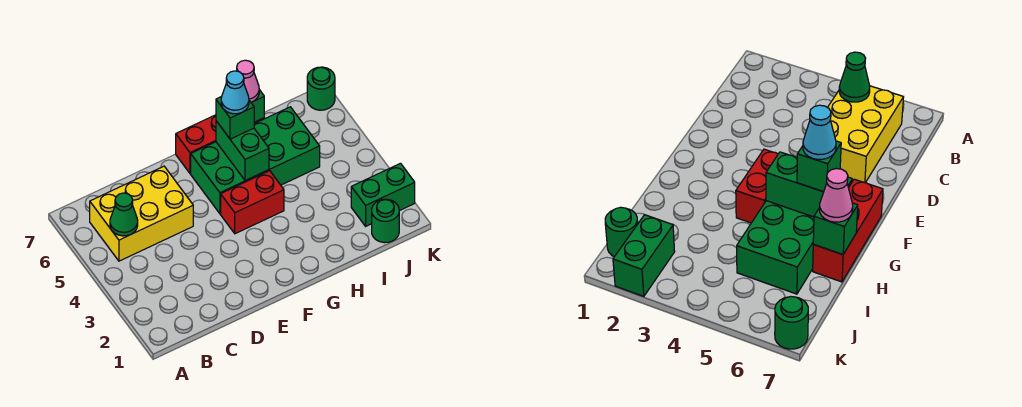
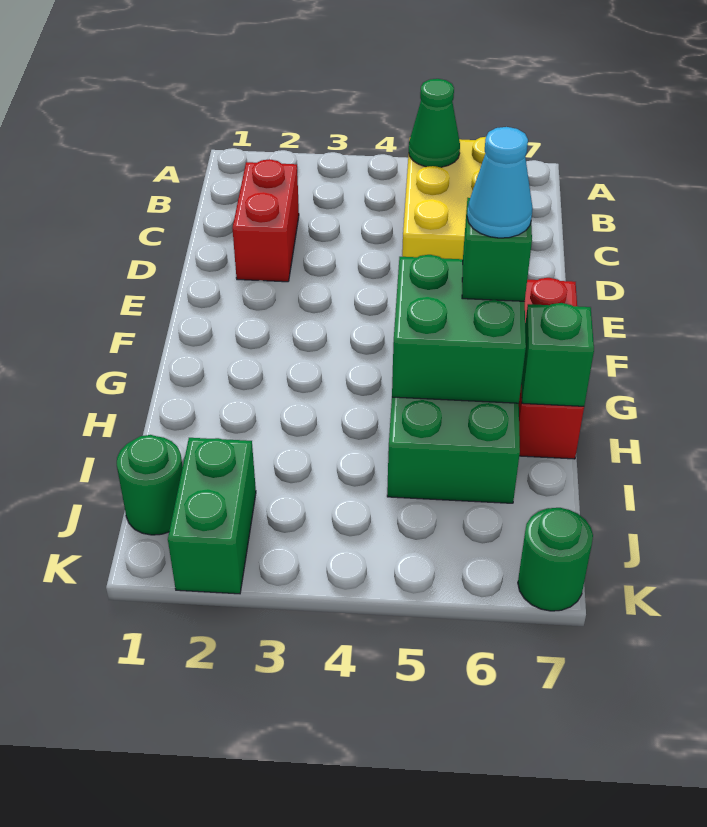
red brick F4:G4 level 1 -> red brick C2:D2 level 1
green brick G5:G6 level 2 -> green brick G5:H6 level 2
pink cone H7 level 3 -> none

